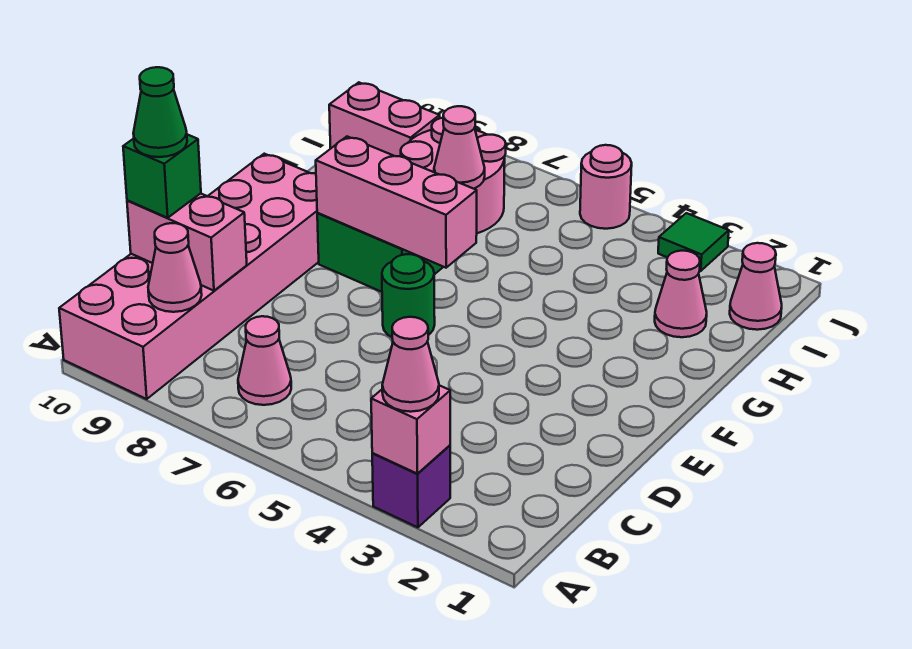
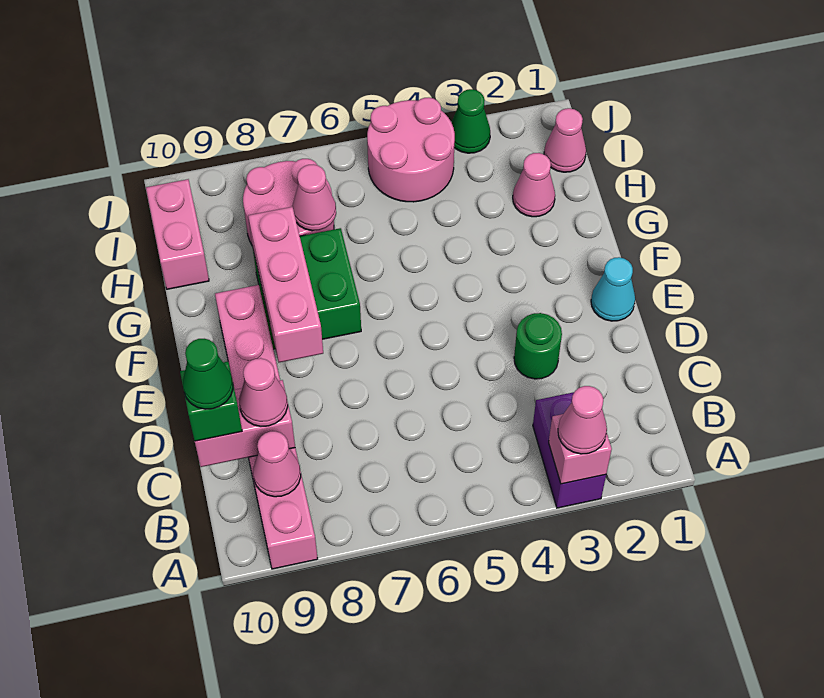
purple brick A3 level 1 -> purple brick A3:B3 level 1
pink brick A9:F10 level 1 -> pink brick A9:F9 level 1
pink cone B7 level 1 -> pink cone C9 level 3
none -> cyan cone E1 level 1
green round brick E6 level 1 -> green round brick D3 level 1
pink brick F6:F8 level 2 -> pink brick E8:G8 level 2
pink brick I9:I10 level 1 -> pink brick H10:I10 level 1
green tile J3 level 1 -> green cone J3 level 1
pink round brick J5 level 1 -> pink round brick I4:J5 level 1

